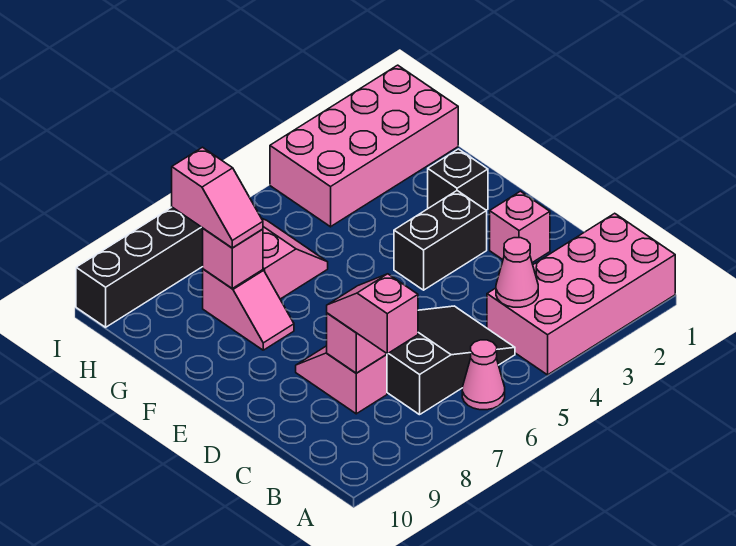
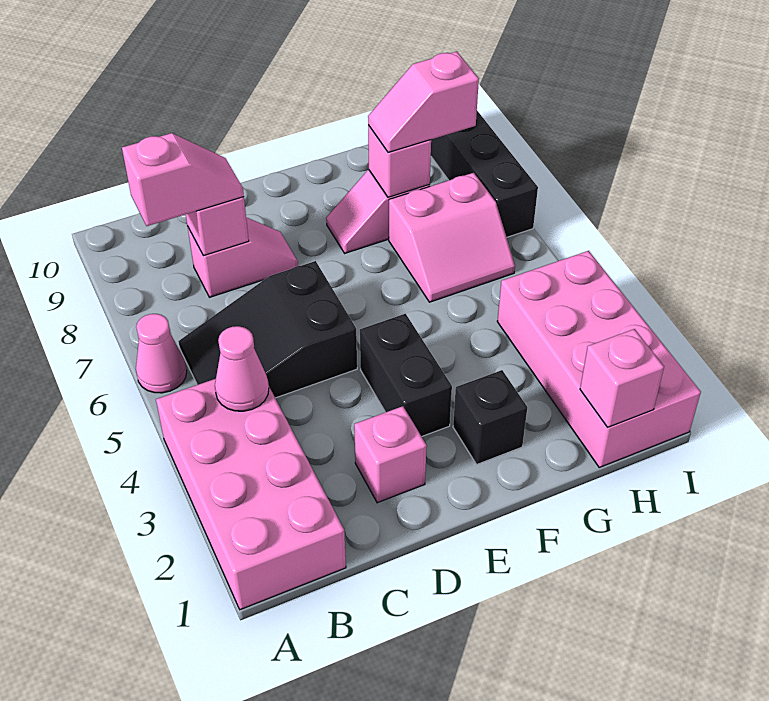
black slope B5:C7 level 1 top 7 -> black slope B5:D6 level 1 top D
none -> pink brick H1 level 2

